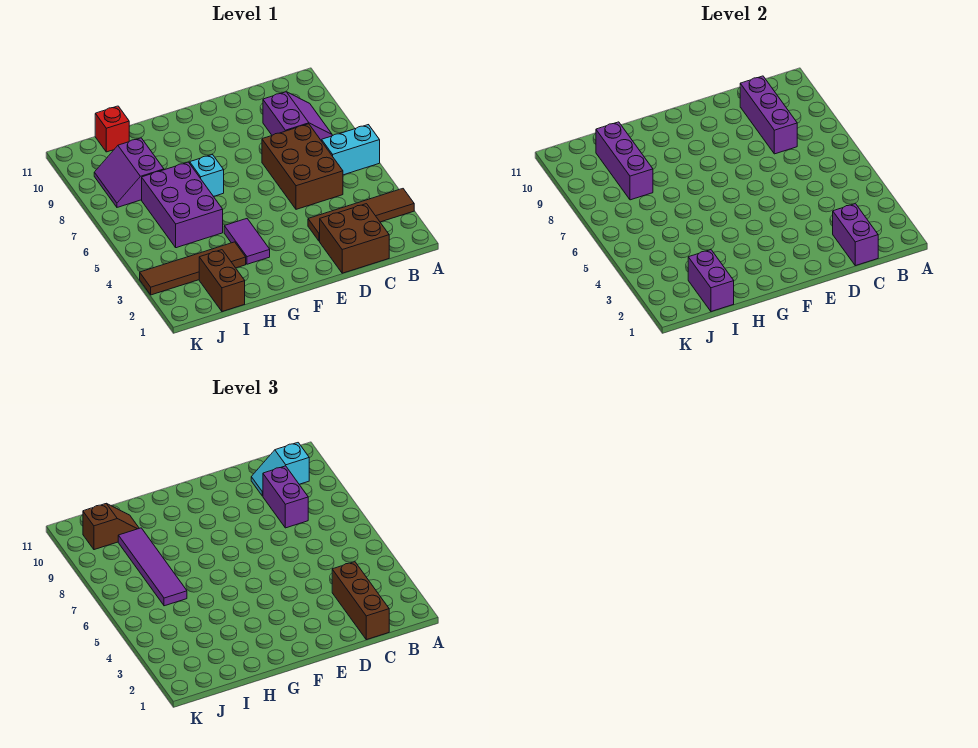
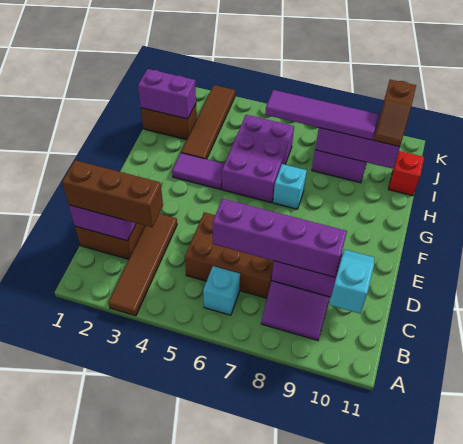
cyan brick A6:B6 level 1 -> cyan brick B6 level 1
purple brick C8:C9 level 3 -> purple brick C6:C9 level 3
purple brick H5:I7 level 1 -> purple brick G5:I6 level 1

